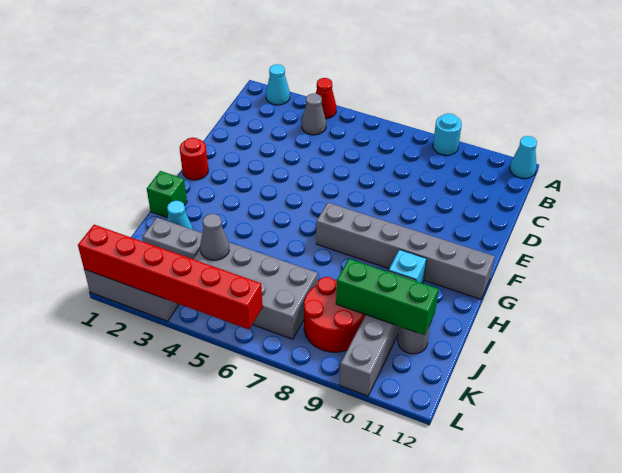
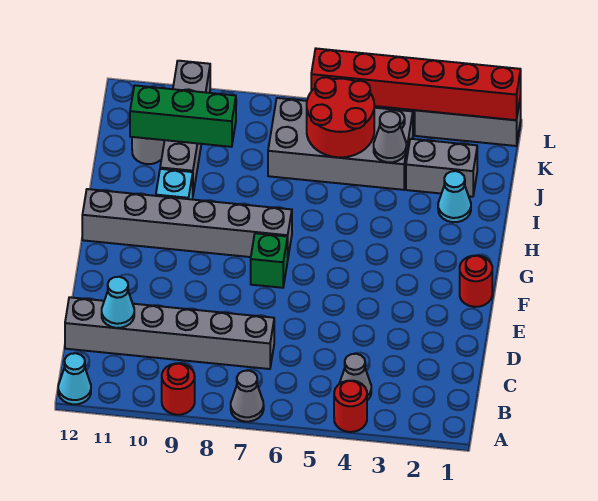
cyan cone A2 level 1 -> cyan cone C11 level 2
red cone A4 level 1 -> red round brick A4 level 1
none -> grey cone A7 level 1
cyan round brick A9 level 1 -> red round brick A9 level 1
none -> grey brick C7:C12 level 1
green brick H1 level 1 -> green brick F7 level 1
red round brick J8:K9 level 1 -> red round brick J5:K6 level 2

